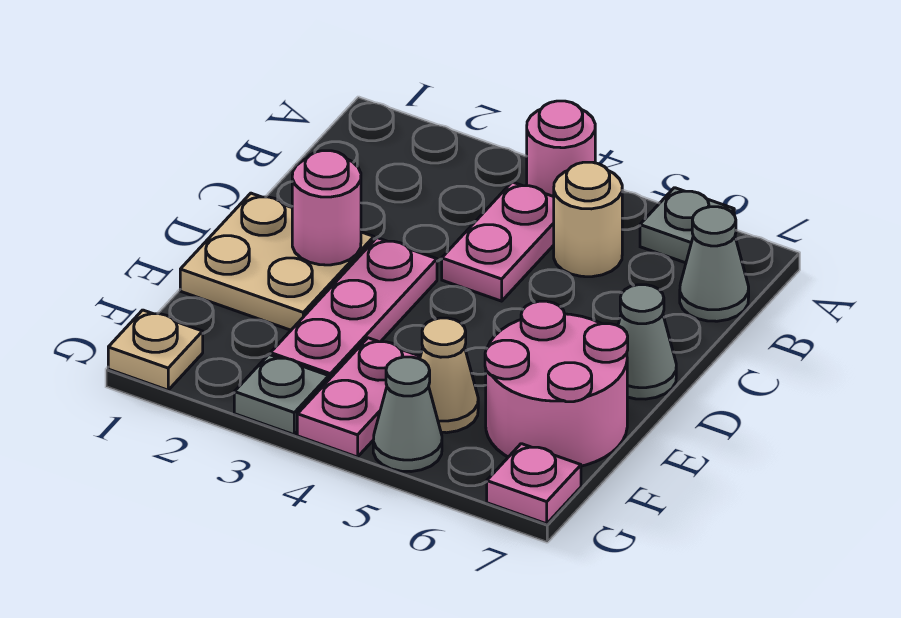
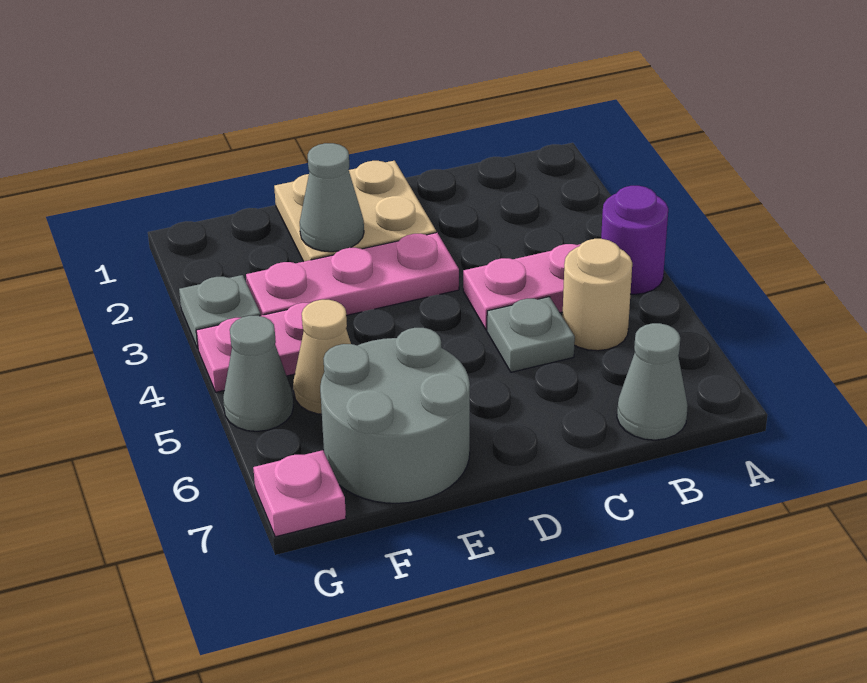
pink round brick A4 level 1 -> purple round brick A4 level 1
grey plate A6 level 1 -> grey plate C5 level 1
pink round brick D2 level 2 -> none
grey cone D7 level 1 -> grey cone E2 level 2
pink round brick E6:F7 level 1 -> grey round brick E6:F7 level 1
tan plate G1 level 1 -> none

